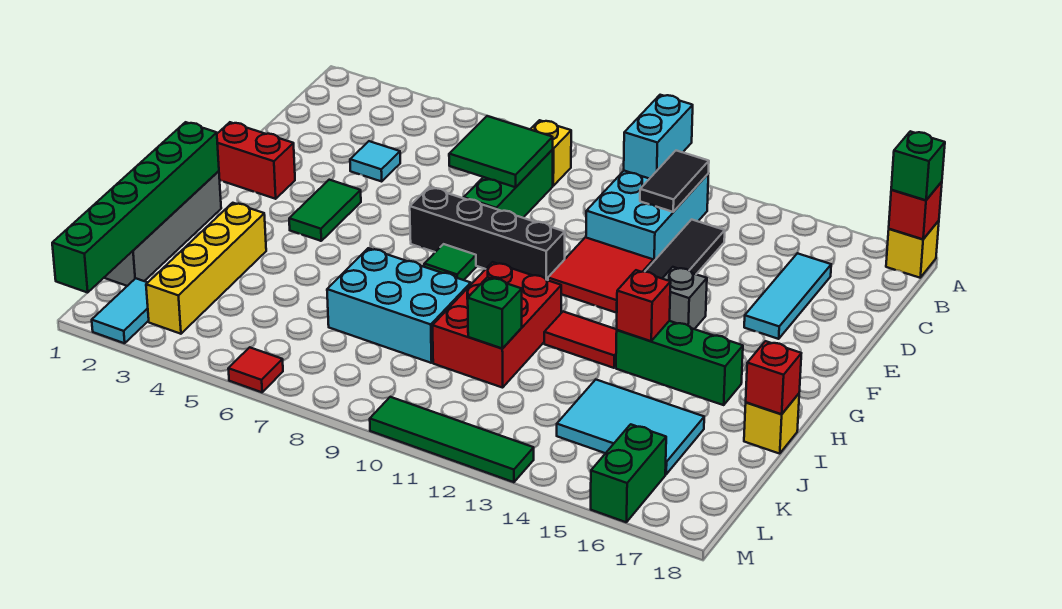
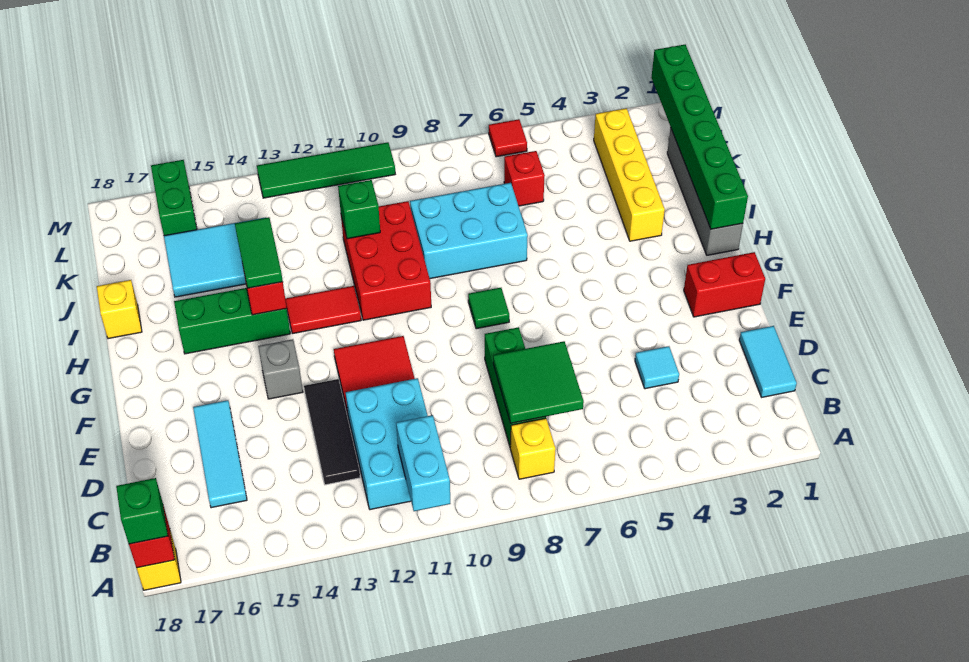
black tile B12:C12 level 2 -> none
green tile F4:G4 level 1 -> green tile H14:I14 level 3
black brick F7:F10 level 1 -> none
red brick I18 level 2 -> red brick K6 level 1
cyan tile L2:M2 level 1 -> cyan tile C1:D1 level 1

